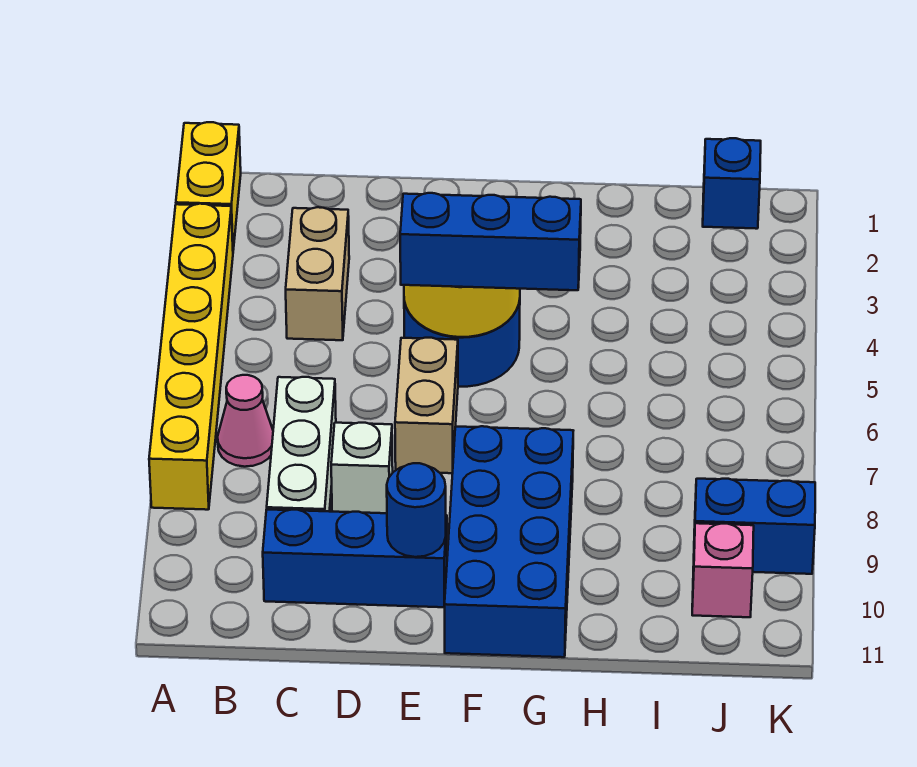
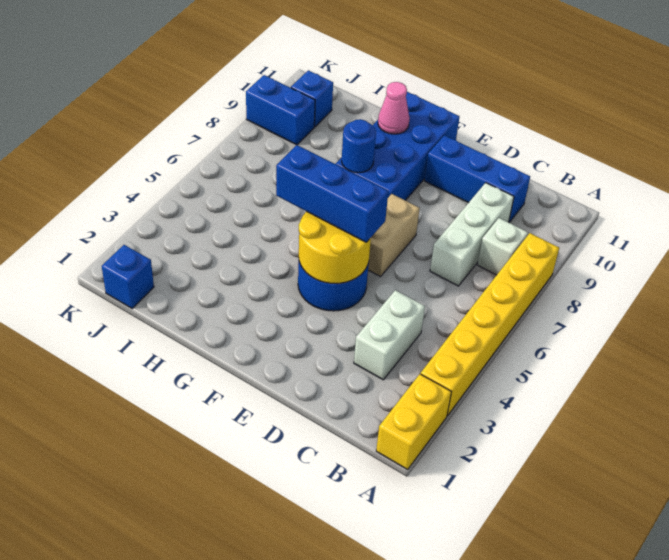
pink cone B7 level 1 -> pink cone G10 level 2
tan brick C3:C4 level 1 -> white brick C3:C4 level 1
white brick D8 level 1 -> white brick B8 level 1
blue round brick E10 level 2 -> blue round brick G8 level 2
pink brick J10 level 1 -> blue brick J10 level 1

